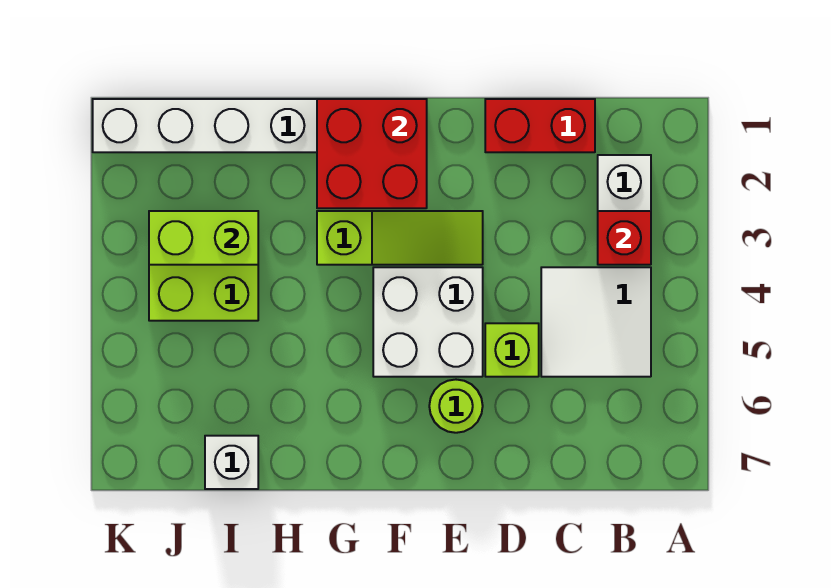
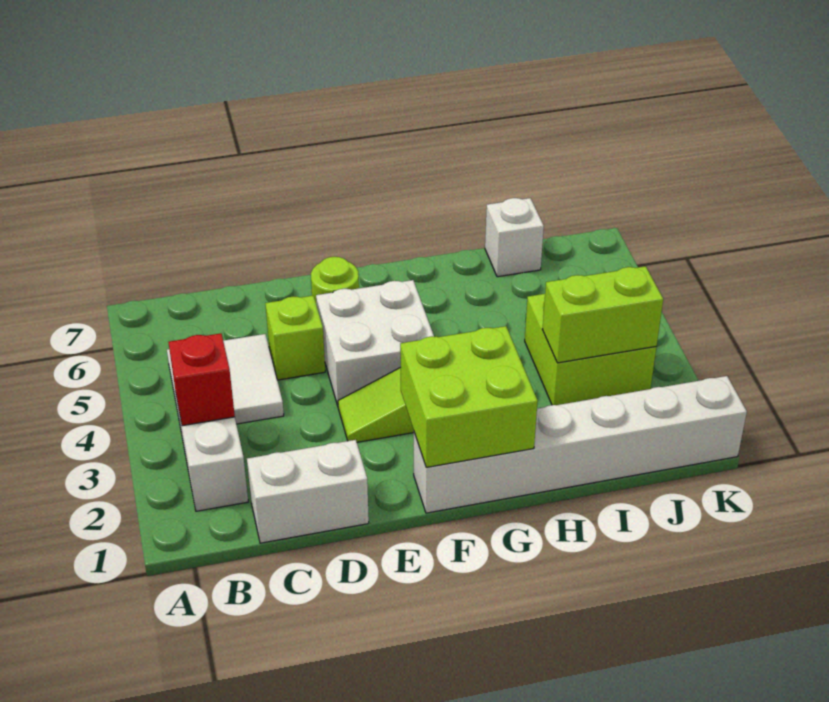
red brick C1:D1 level 1 -> white brick C1:D1 level 1
red brick F1:G2 level 2 -> lime brick F1:G2 level 2

